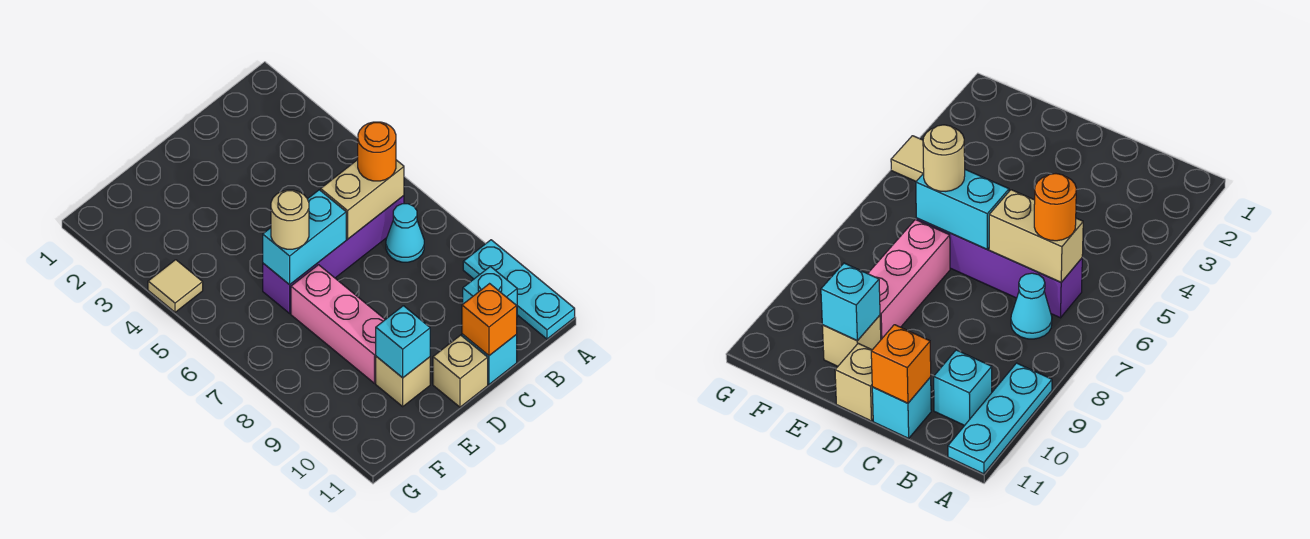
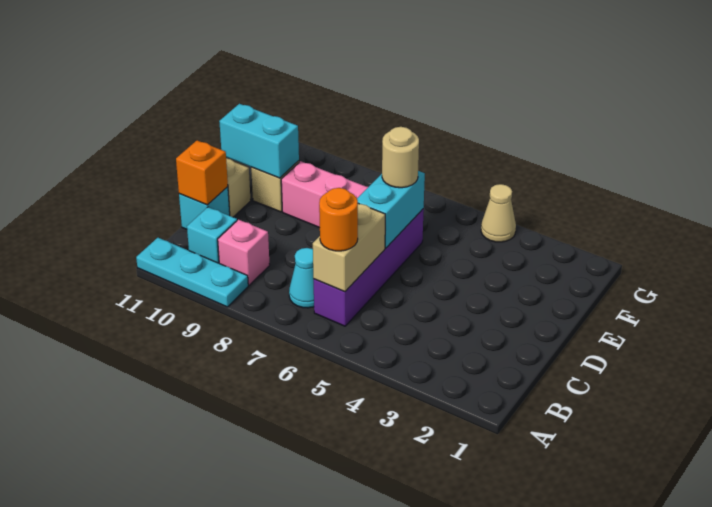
none -> pink brick B9 level 1
cyan brick E10 level 2 -> cyan brick E10:E11 level 2
tan tile G4 level 1 -> tan cone G4 level 1

